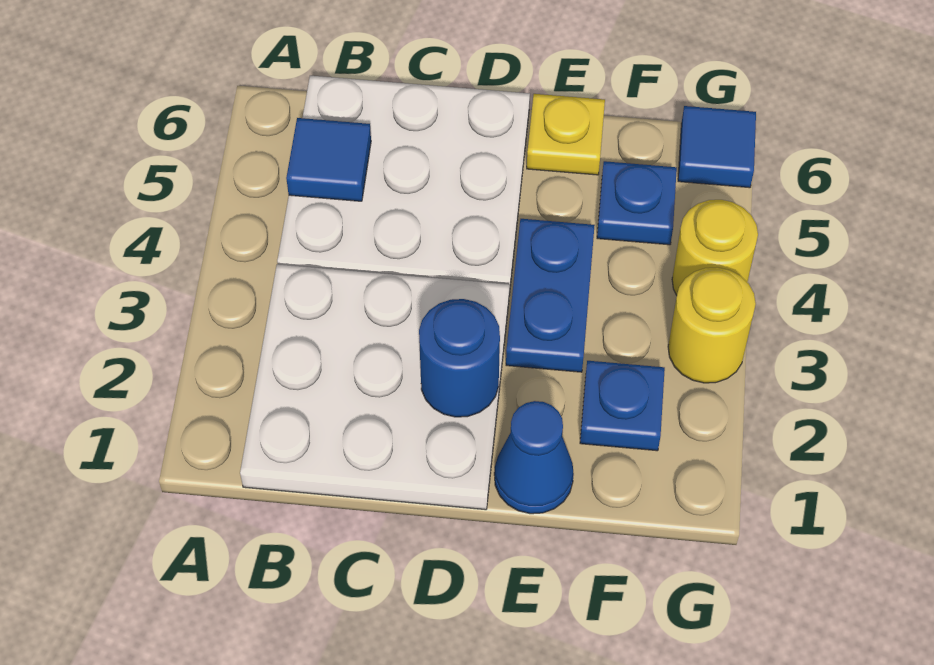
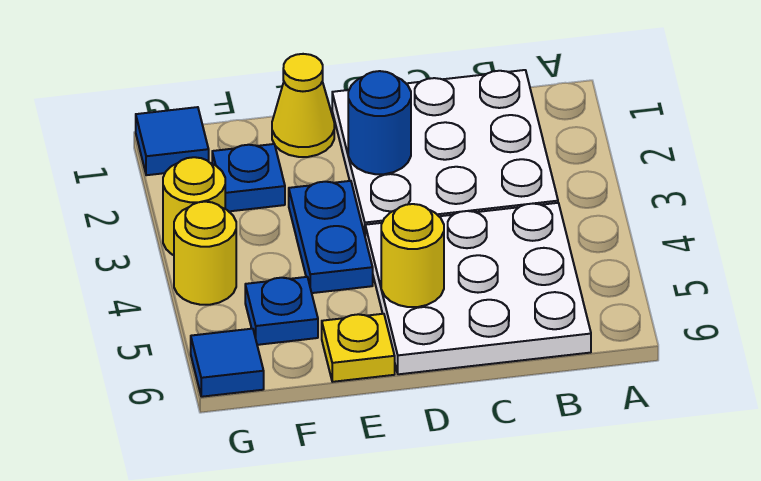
blue tile B5 level 2 -> blue tile G1 level 1
none -> yellow round brick D5 level 2
blue cone E1 level 1 -> yellow cone E1 level 1

